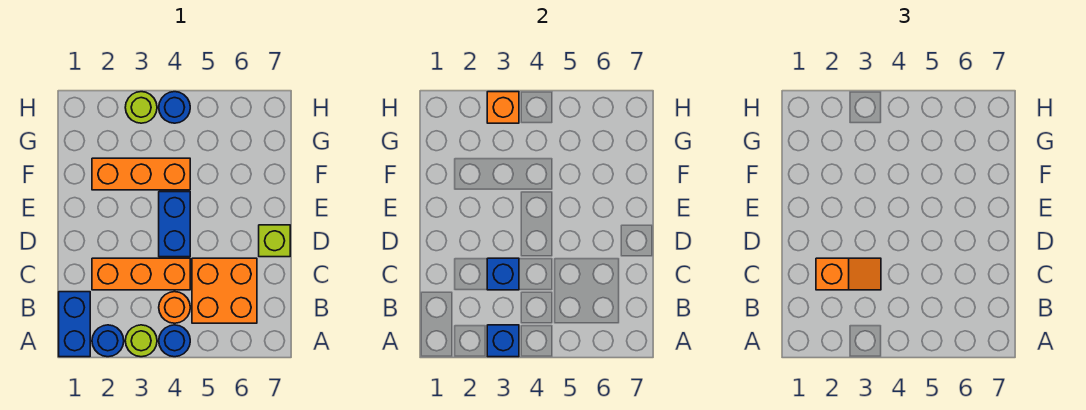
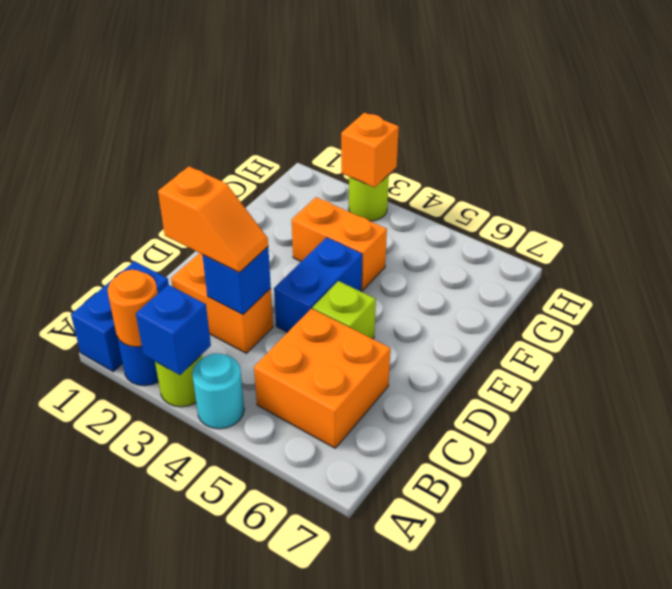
blue round brick A4 level 1 -> cyan round brick A4 level 1
orange round brick B4 level 1 -> orange round brick A2 level 2
orange brick C2:C4 level 1 -> orange brick C2:C3 level 1
lime brick D7 level 1 -> lime brick D5 level 1
orange brick F2:F4 level 1 -> orange brick F3:F4 level 1
blue round brick H4 level 1 -> none

